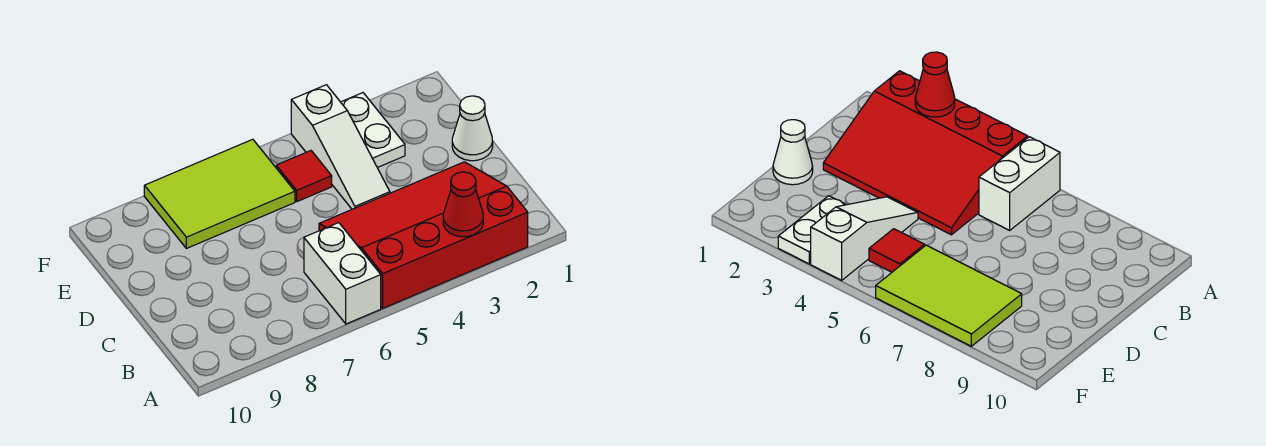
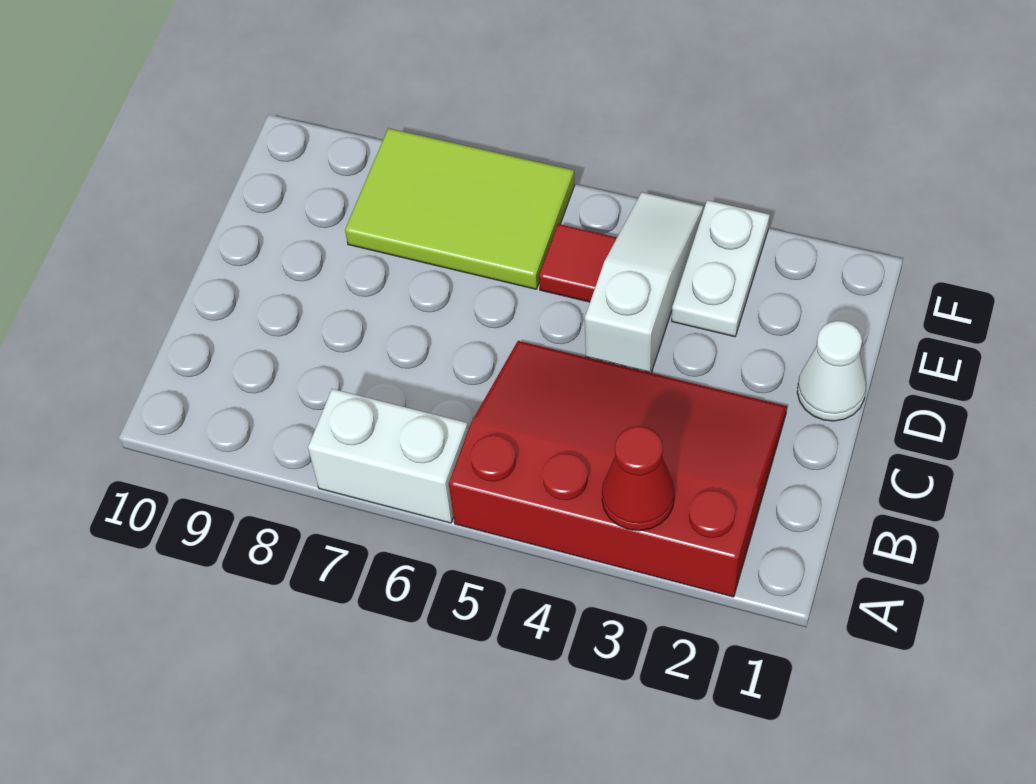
white brick A6:B6 level 1 -> white brick A6:A7 level 1
white slope D4:F4 level 1 top F -> white slope D4:F4 level 1 top D

